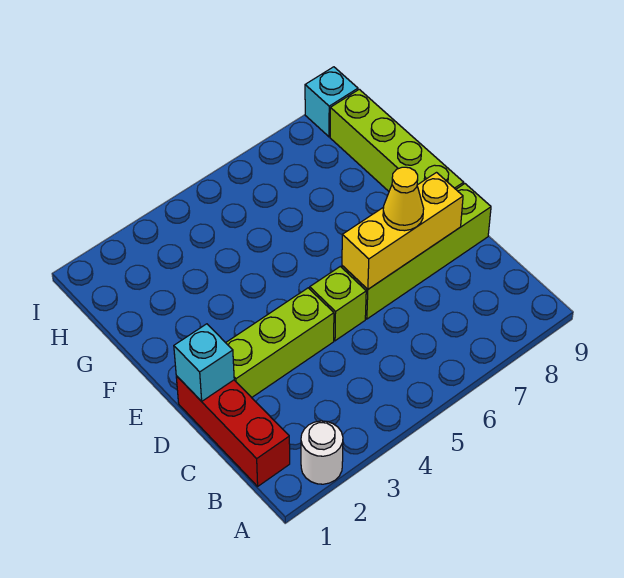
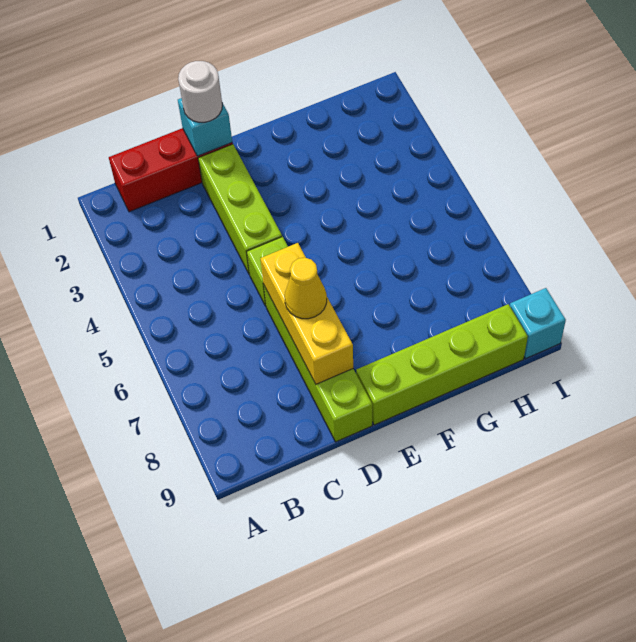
white round brick A2 level 1 -> white round brick D1 level 3

